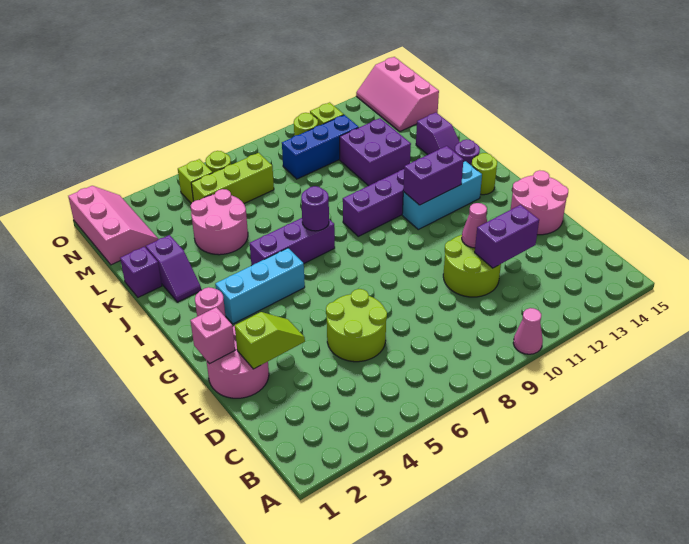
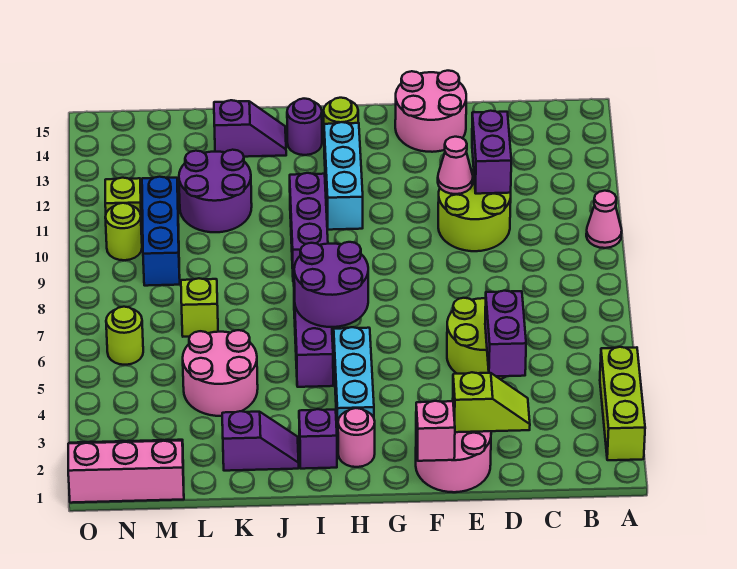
lime slope E2:E3 level 2 top 2 -> lime slope D2:E2 level 2 top E
purple brick H11:H12 level 2 -> purple brick D4:D5 level 2
purple round brick I7 level 2 -> purple round brick H6:I7 level 2
purple brick K1 level 1 -> purple brick I2 level 1
purple brick K11:L12 level 1 -> purple round brick K11:L12 level 1
lime brick M5:M7 level 1 -> lime brick A2:A4 level 1
pink slope M14:O15 level 1 top 15 -> none
lime brick N5 level 1 -> lime brick L7 level 1

